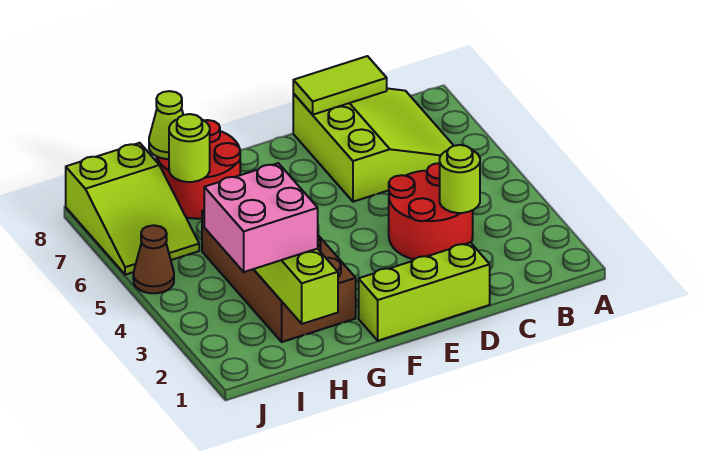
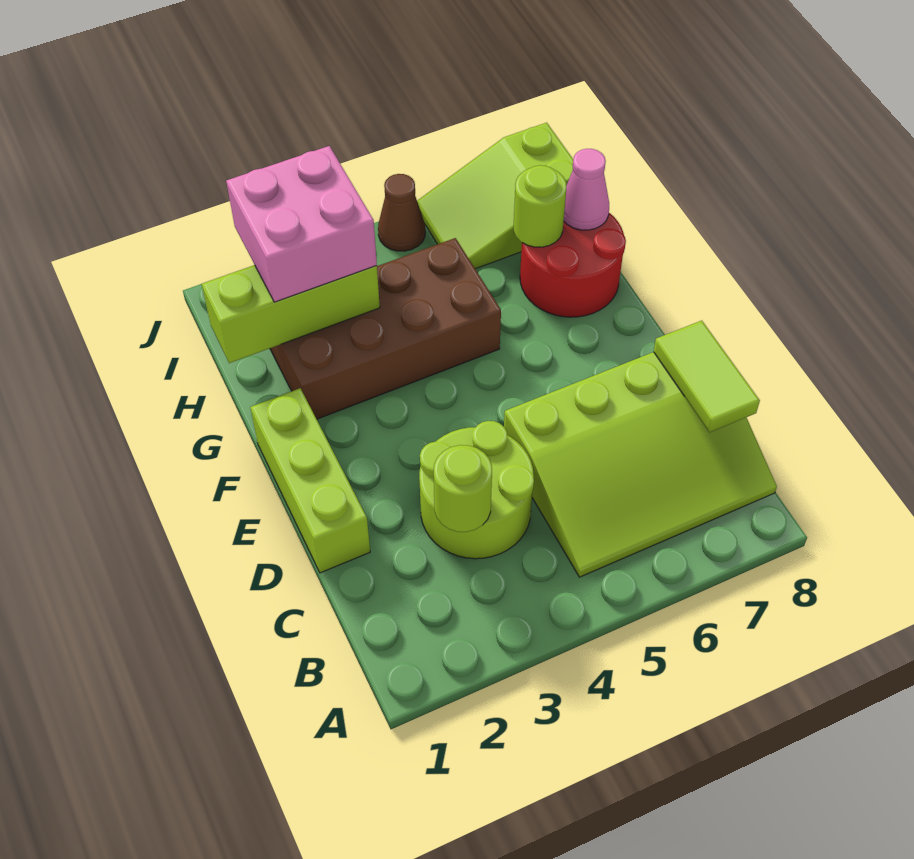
lime slope B6:D8 level 1 top D -> lime slope B5:D8 level 1 top D
red round brick C3:D4 level 1 -> lime round brick C3:D4 level 1
lime cone H8 level 2 -> pink cone H8 level 2

